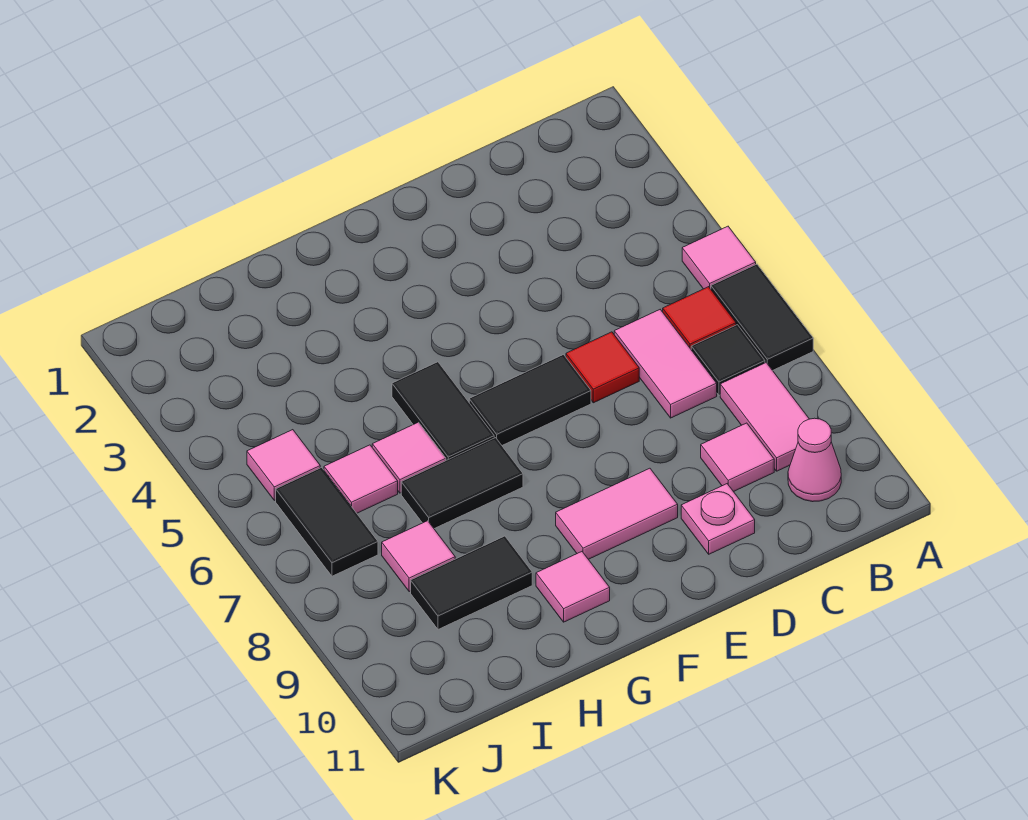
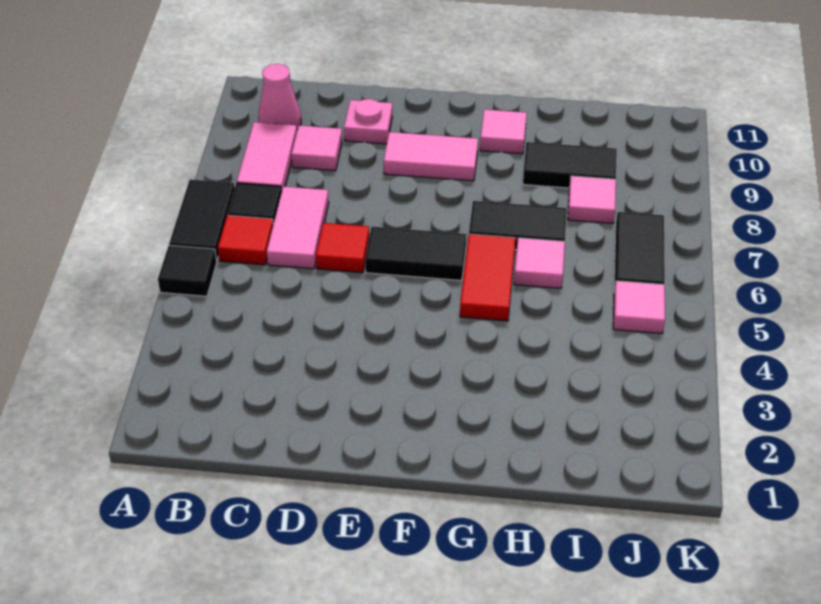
pink tile A5 level 1 -> black tile A5 level 1
black tile G5:G6 level 1 -> red tile G5:G6 level 1
pink tile I6 level 1 -> none

